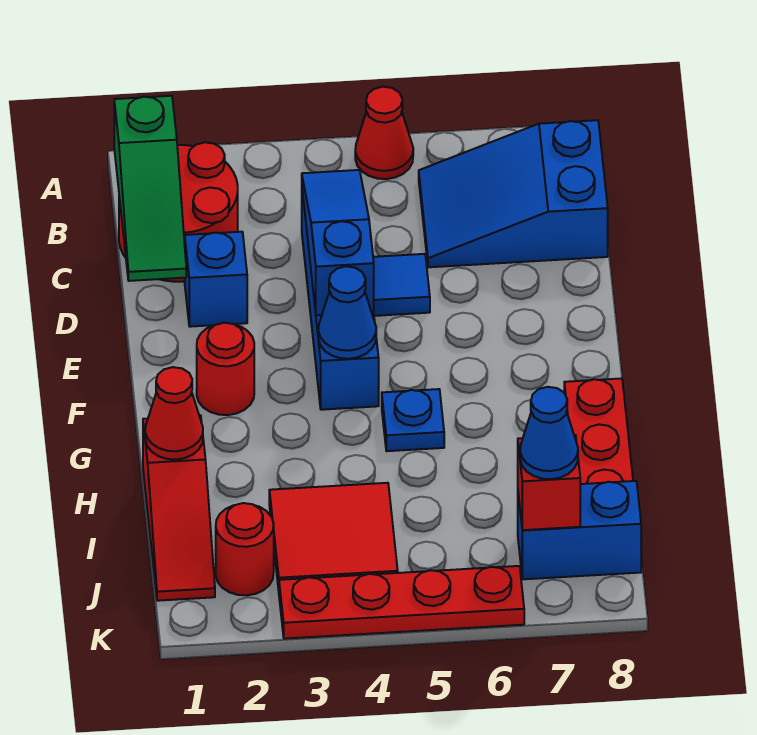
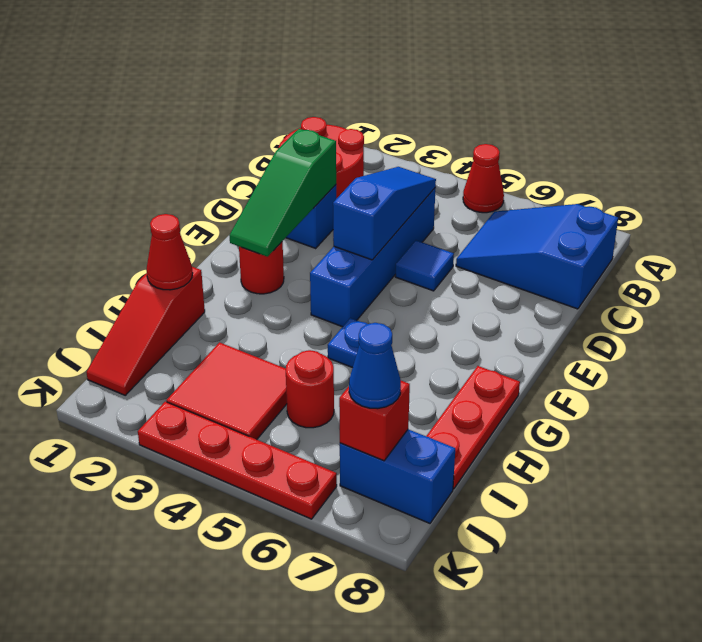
green slope B1:D1 level 2 top B -> green slope D2:F2 level 2 top D
blue cone F4 level 2 -> none
red round brick J2 level 1 -> red round brick I5 level 1

